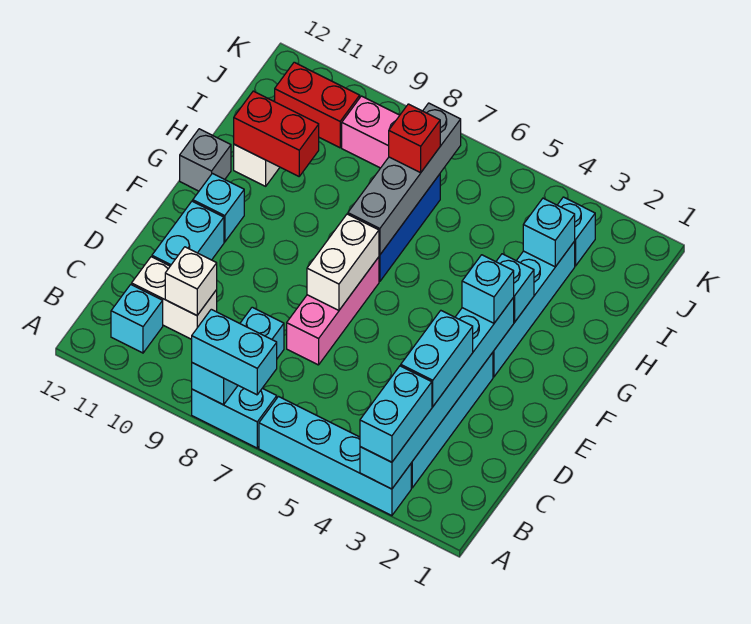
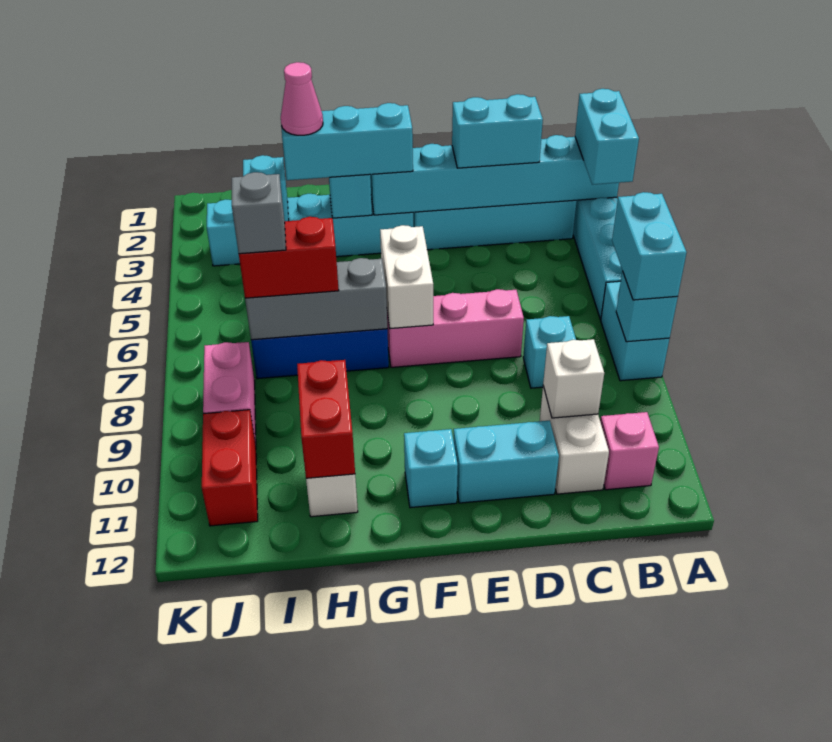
cyan brick A3:B3 level 3 -> cyan brick A3:A4 level 3
cyan brick B11 level 1 -> pink brick B11 level 1
white brick E7:F7 level 2 -> white brick F6:F7 level 2
cyan brick F3 level 3 -> cyan brick F3:H3 level 3
grey brick G7:J7 level 2 -> grey brick G7:I7 level 2
grey brick G12 level 1 -> grey brick I7 level 4
none -> pink cone H3 level 4
red brick I7 level 3 -> red brick H7:I7 level 3

